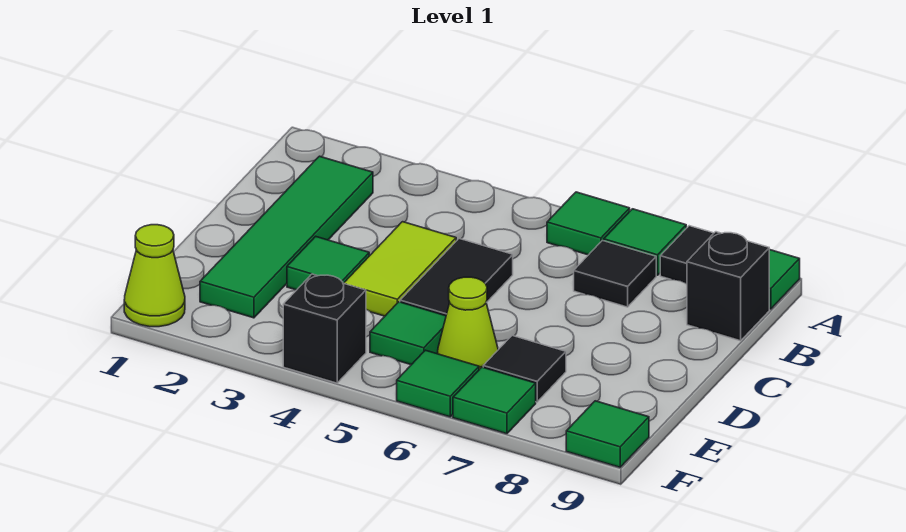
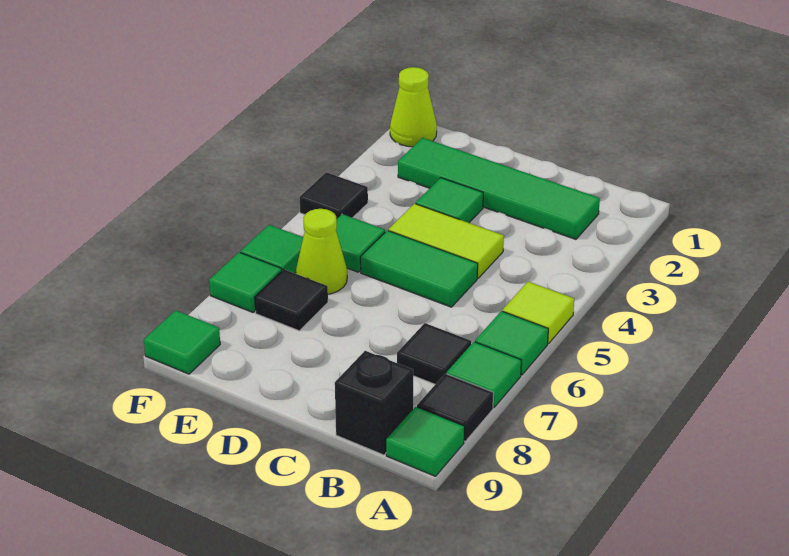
none -> lime tile A5 level 1
black tile C5:D5 level 1 -> green tile C5:D5 level 1
black brick F4 level 1 -> black tile F4 level 1

